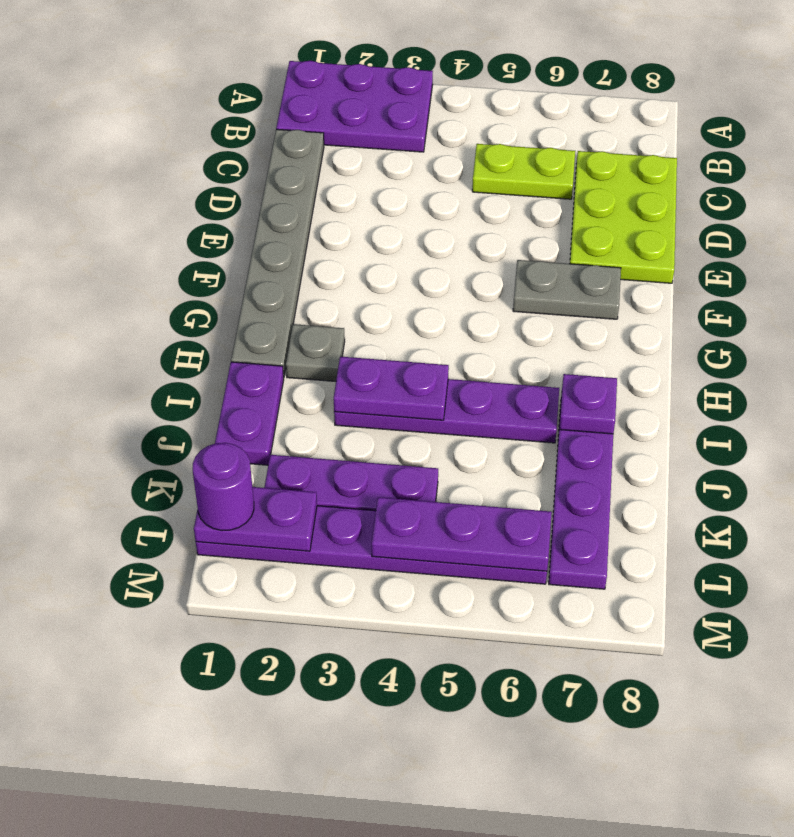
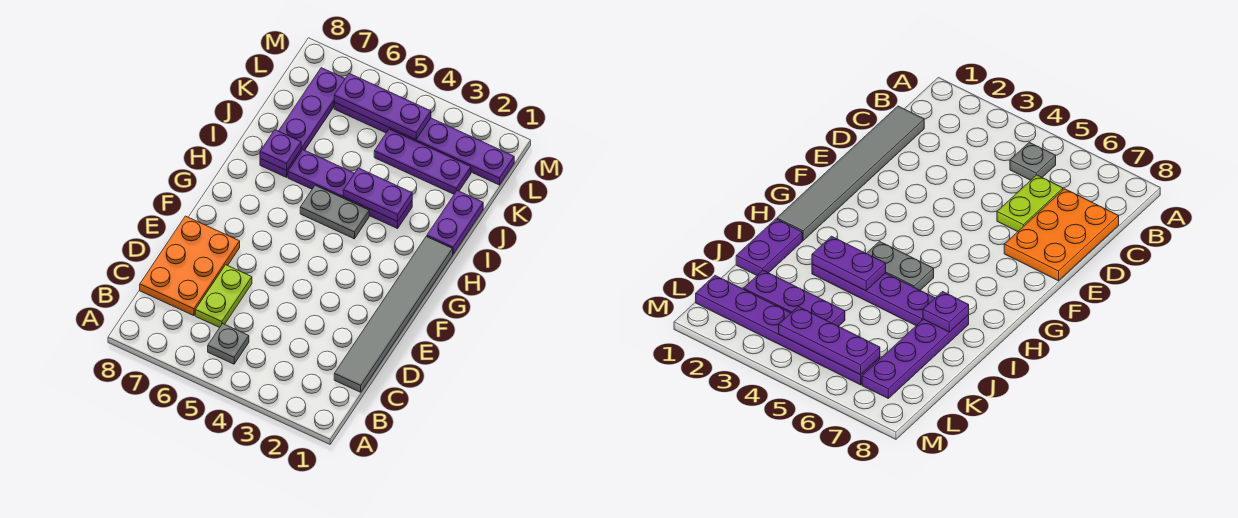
purple plate A1:B3 level 1 -> none
grey plate C1:H1 level 1 -> grey tile C1:H1 level 1
lime plate C5:C6 level 1 -> lime plate C6:D6 level 1
lime plate C7:E8 level 1 -> orange plate C7:E8 level 1
grey plate F6:F7 level 1 -> grey plate H4:H5 level 1
grey plate H2 level 1 -> grey plate B5 level 1
purple plate L1:L2 level 2 -> none
purple round brick L1 level 3 -> none

